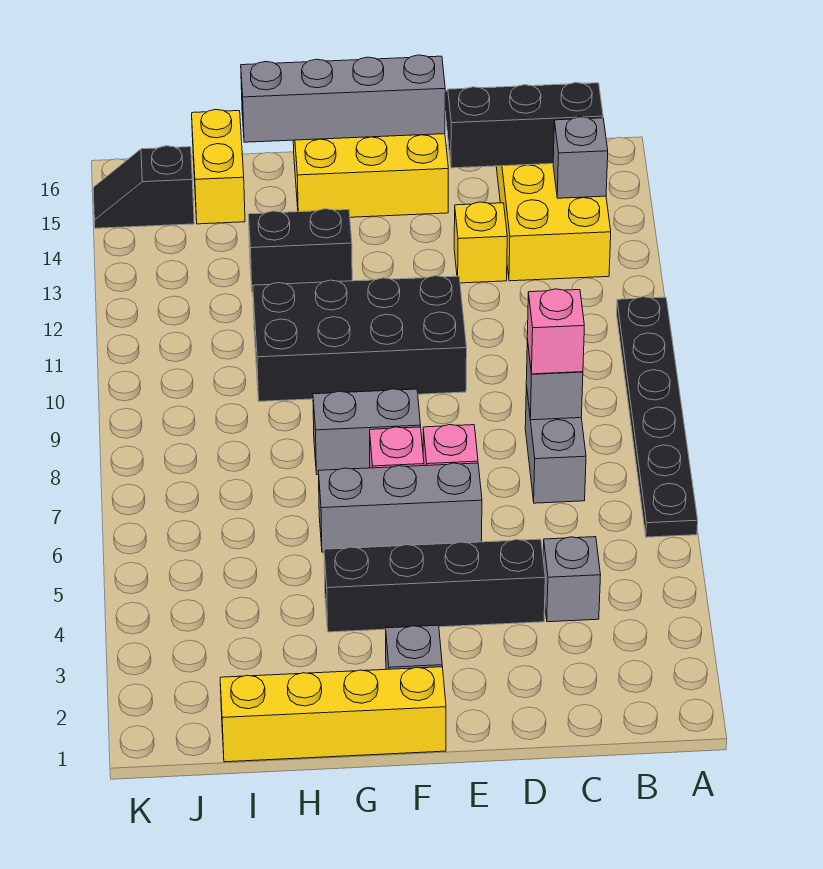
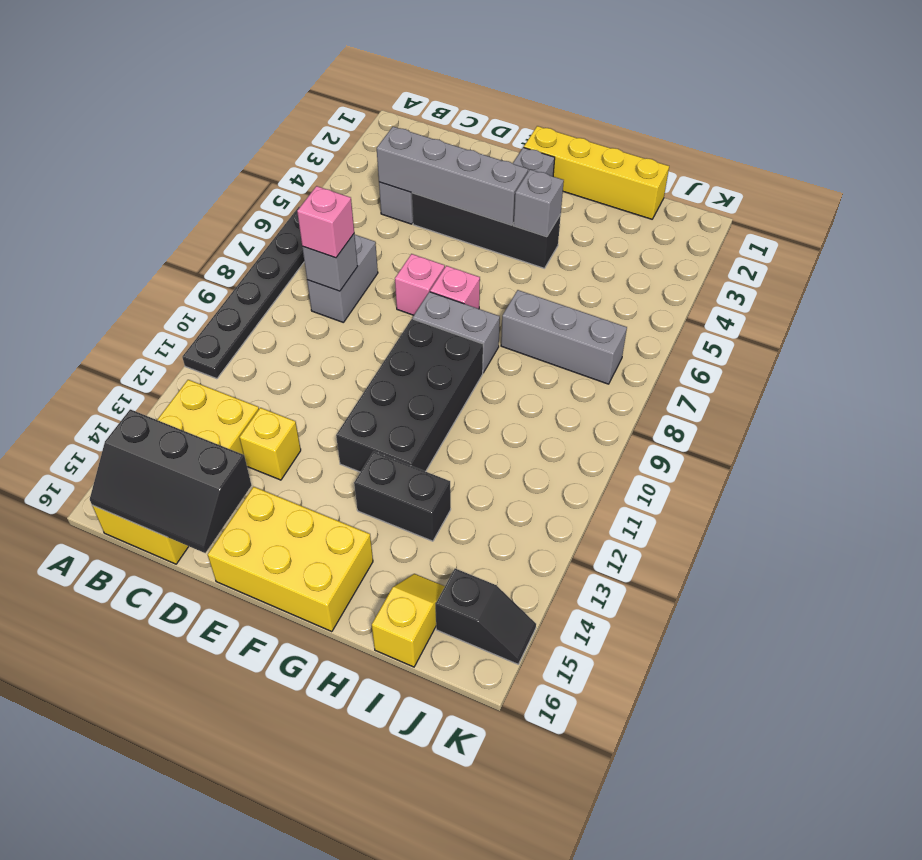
grey brick B14 level 2 -> grey brick G4 level 2
grey brick E6:G6 level 1 -> grey brick H7:J7 level 1
black brick E10:H11 level 1 -> black brick F9:G12 level 1
grey brick E16:H16 level 2 -> grey brick C4:F4 level 2
yellow brick I15:I16 level 1 -> yellow slope I15:I16 level 1 top 16

